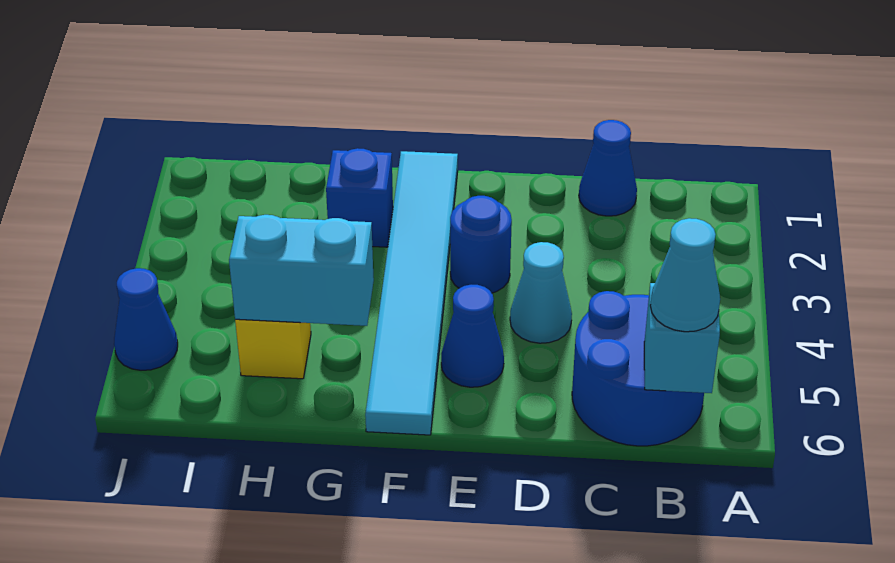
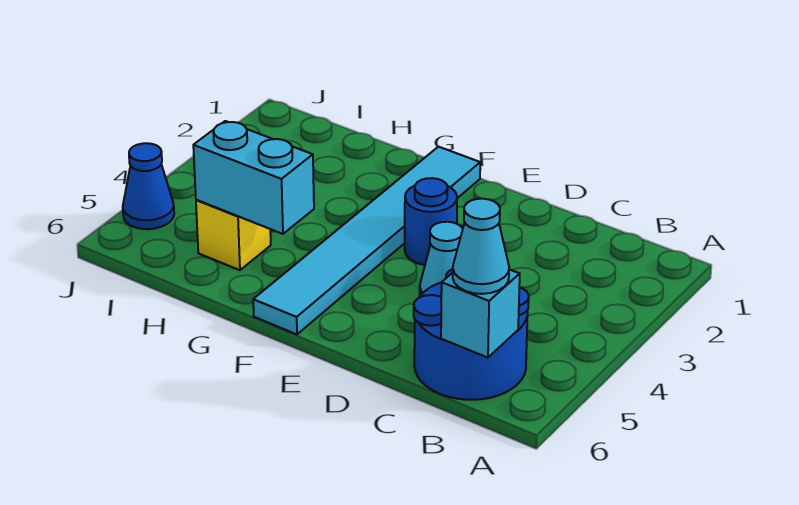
blue cone C1 level 1 -> none
blue cone E5 level 1 -> none
blue brick G2 level 1 -> none

